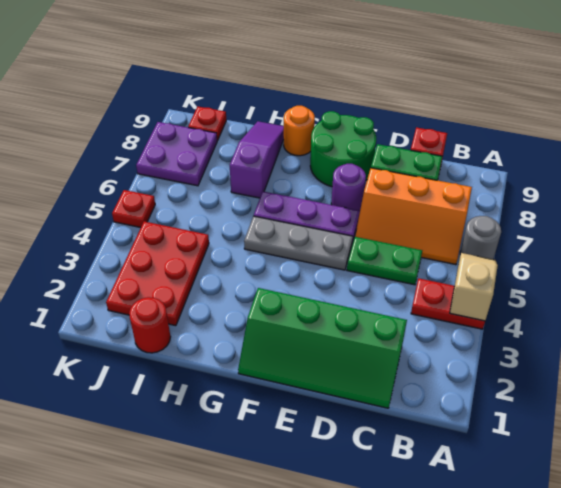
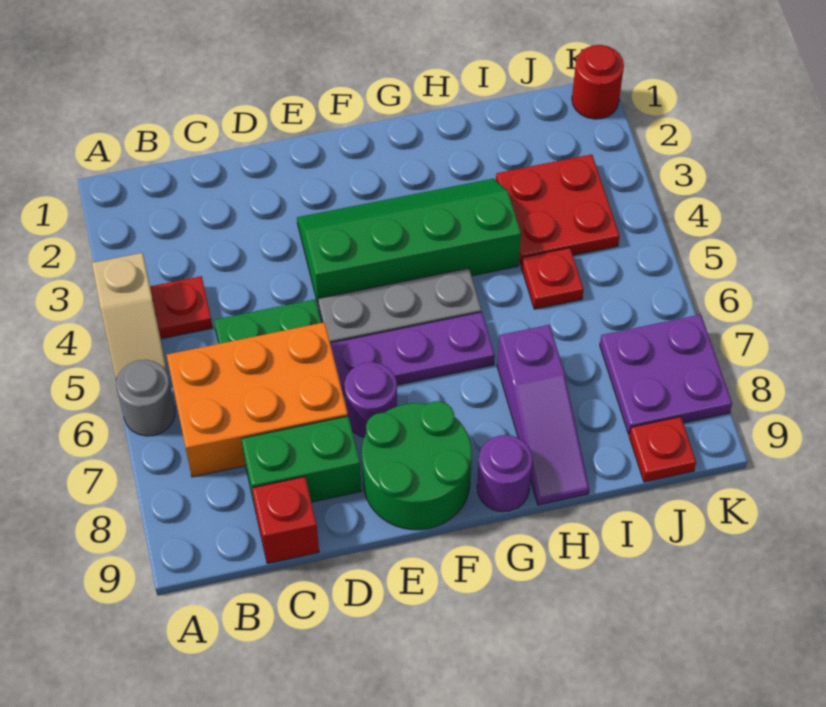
orange slope B6:D7 level 1 top 7 -> orange brick B6:D7 level 1
green slope C1:F2 level 1 top 2 -> green slope E3:H4 level 1 top 4
orange round brick G9 level 1 -> purple round brick G9 level 1
red round brick I1 level 1 -> red round brick K1 level 1
red plate I2:J4 level 1 -> red plate I3:J4 level 1
red plate K5 level 1 -> red plate I5 level 1

